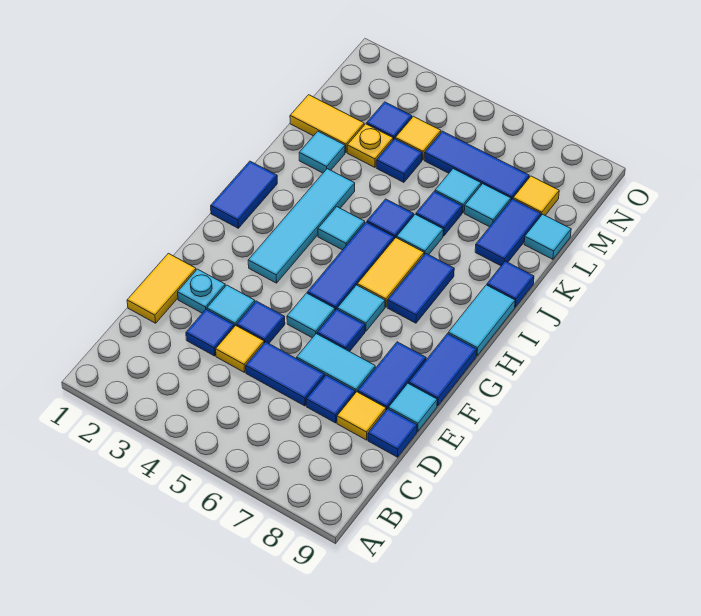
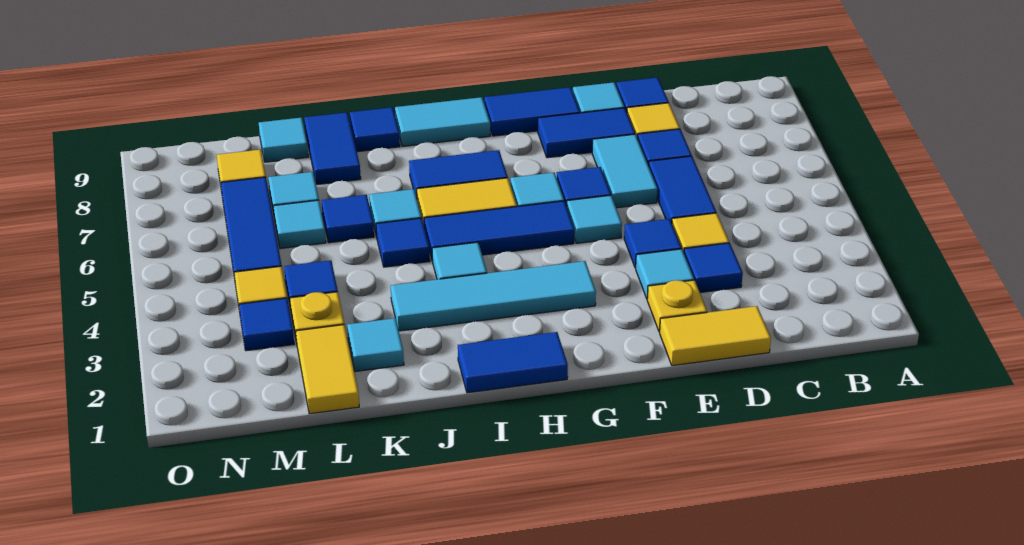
cyan plate E2 level 1 -> yellow plate E2 level 1
blue tile K8:L8 level 1 -> blue tile K8:K9 level 1

